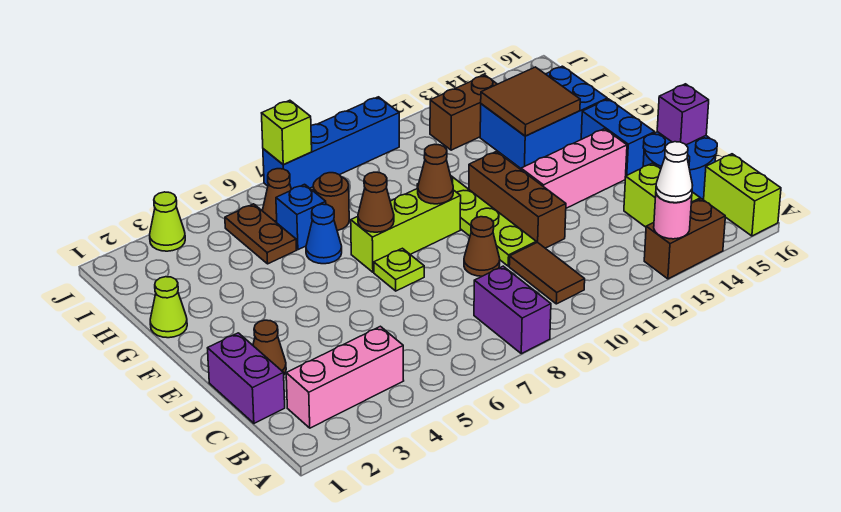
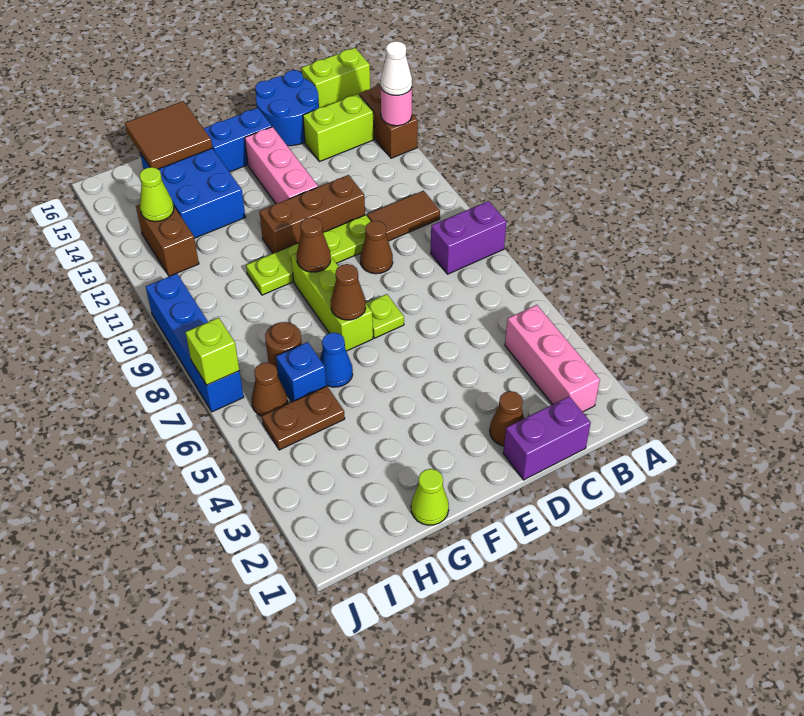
purple brick D16 level 2 -> none
brown tile G13:H14 level 2 -> brown tile G15:H16 level 2
lime cone J3 level 1 -> lime cone I13 level 2

